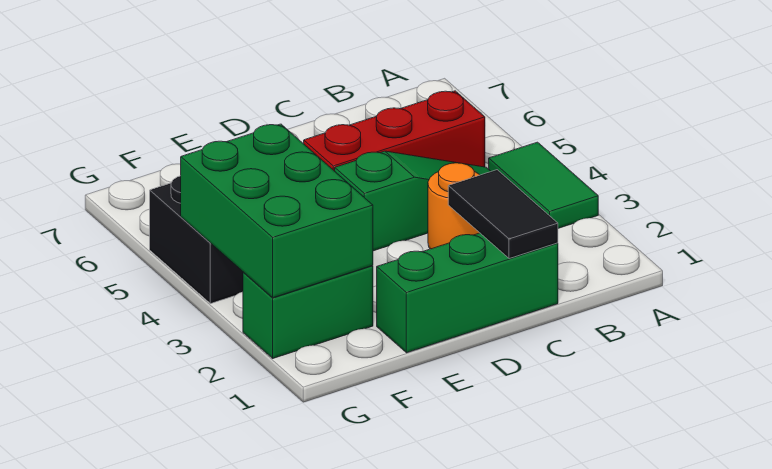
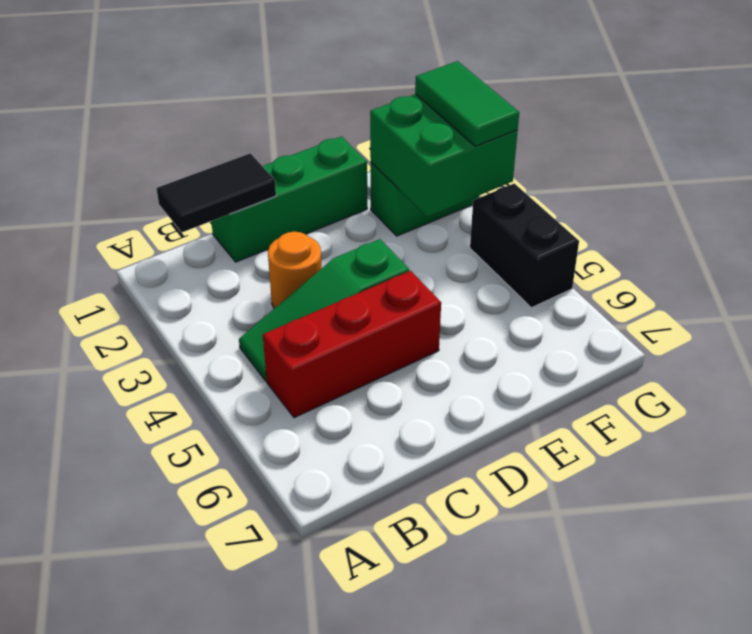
green tile A3:A4 level 1 -> green tile G2:G3 level 3
black tile C1:C2 level 2 -> black tile B1:C1 level 2
green brick F2:G4 level 2 -> green brick F2:G3 level 2

